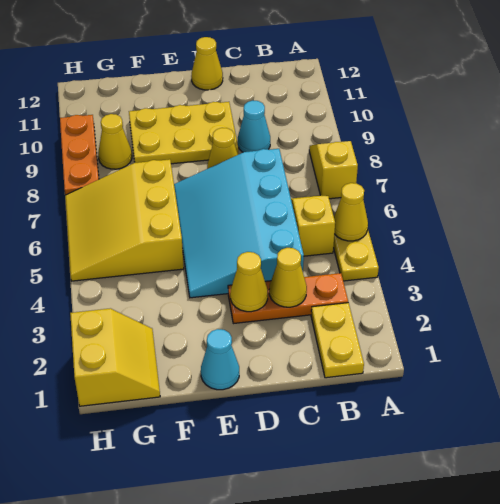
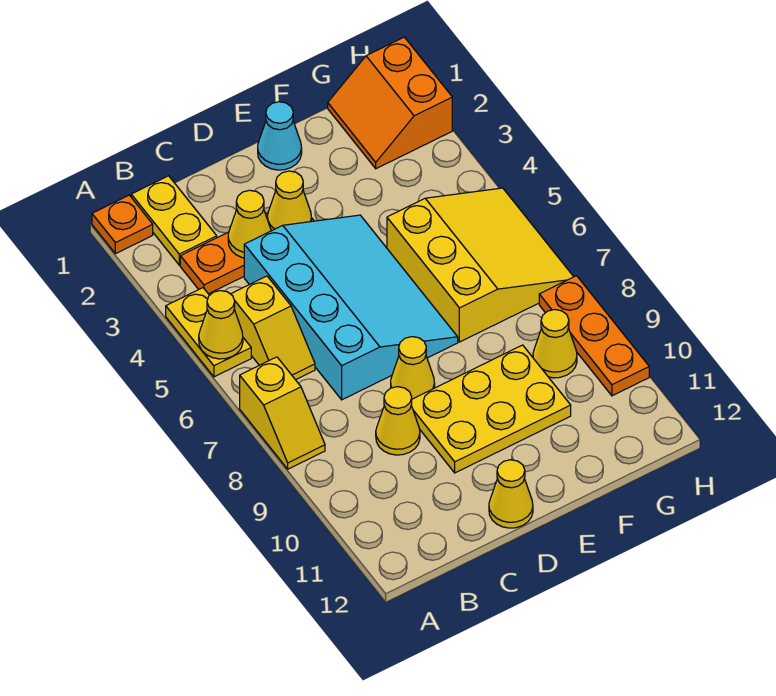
none -> orange plate A1 level 1
cyan cone C9 level 1 -> yellow cone C9 level 1
yellow slope G1:H2 level 1 top H -> orange slope G1:H2 level 1 top H

